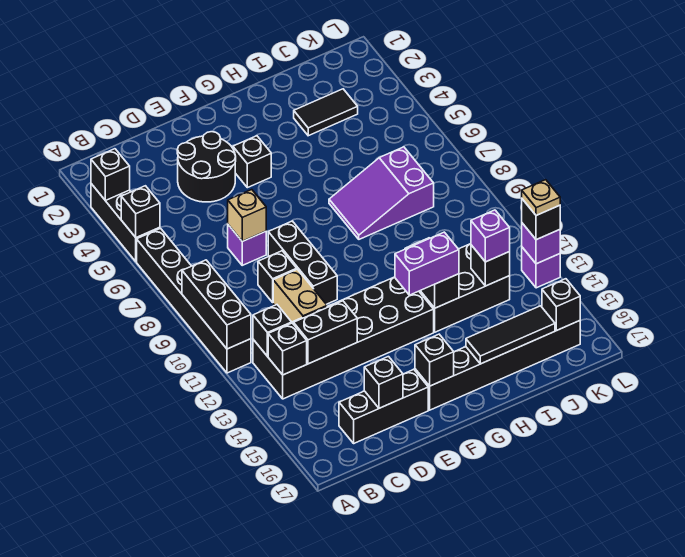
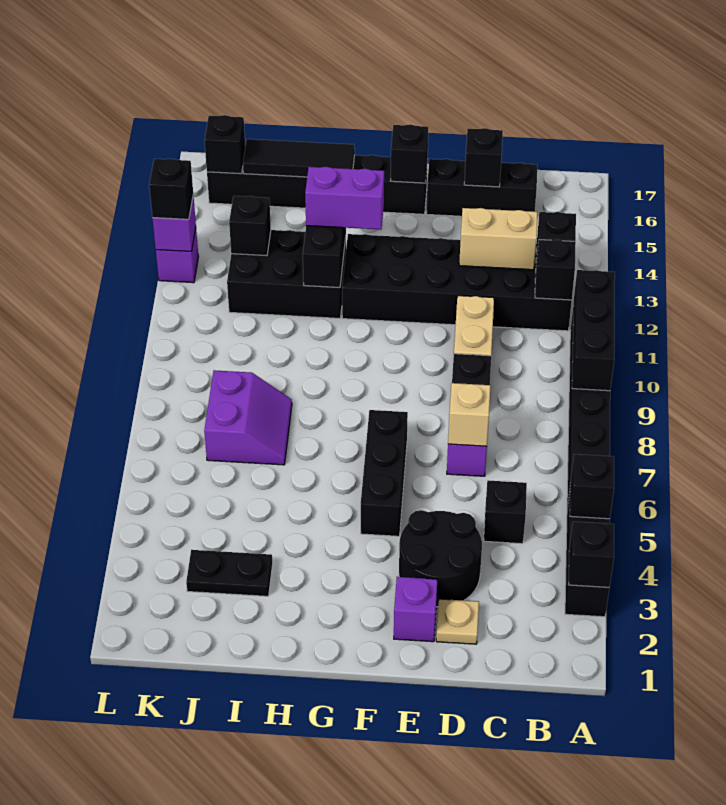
black brick C13:D13 level 2 -> tan brick C13:D13 level 2
black brick E8:E10 level 1 -> black brick F5:F7 level 1
black brick F4 level 1 -> black brick C5 level 1
purple slope H7:J8 level 1 top J -> purple slope I7:J8 level 1 top J
black tile I3:J3 level 1 -> black plate I3:J3 level 1
purple brick J13 level 3 -> purple brick E2 level 1
tan plate L13 level 4 -> tan plate D2 level 1

